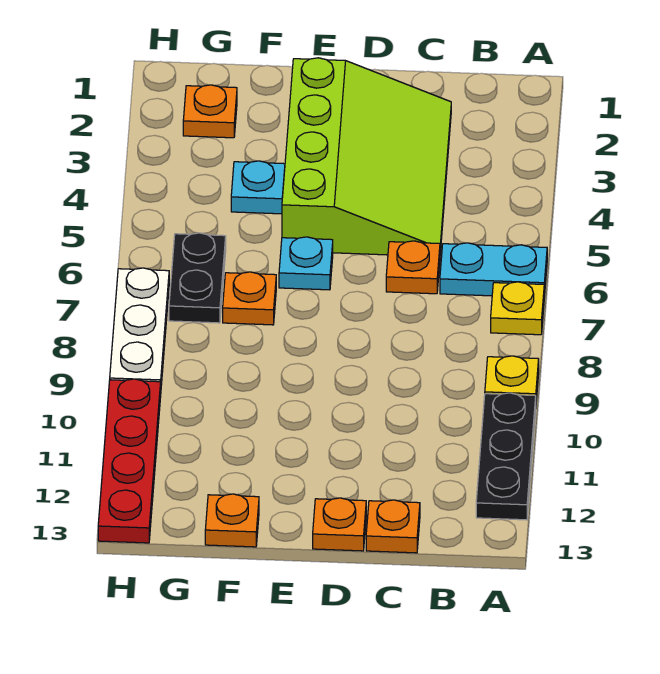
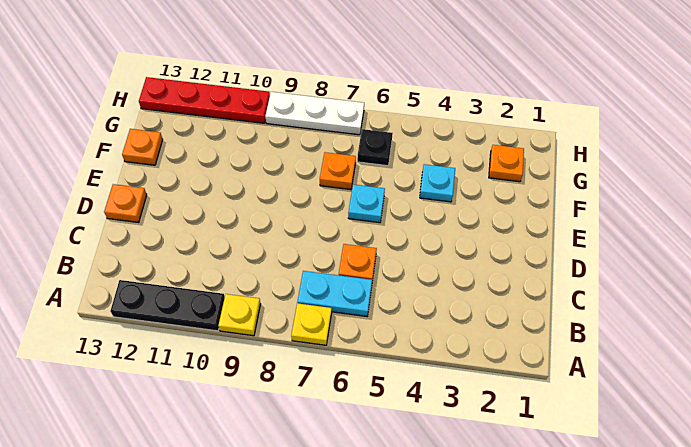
cyan plate A6:B6 level 1 -> cyan plate B6:B7 level 1
lime slope C2:E5 level 1 top E -> none
orange plate C13 level 1 -> none
black plate G6:G7 level 1 -> black plate G6 level 1

